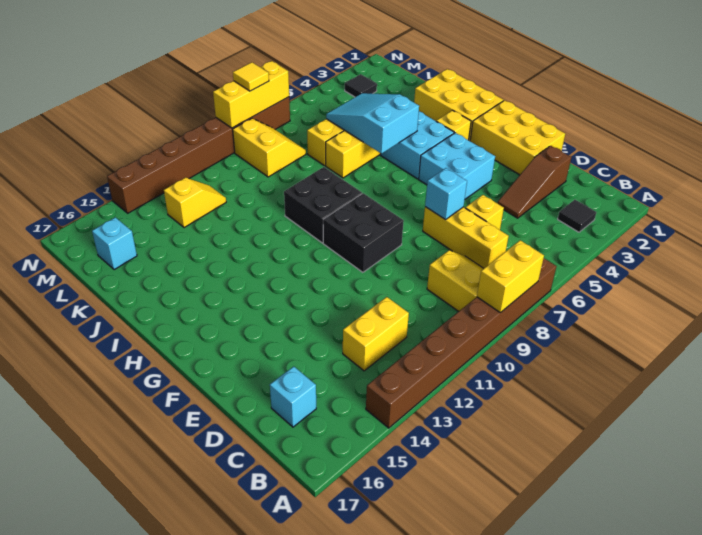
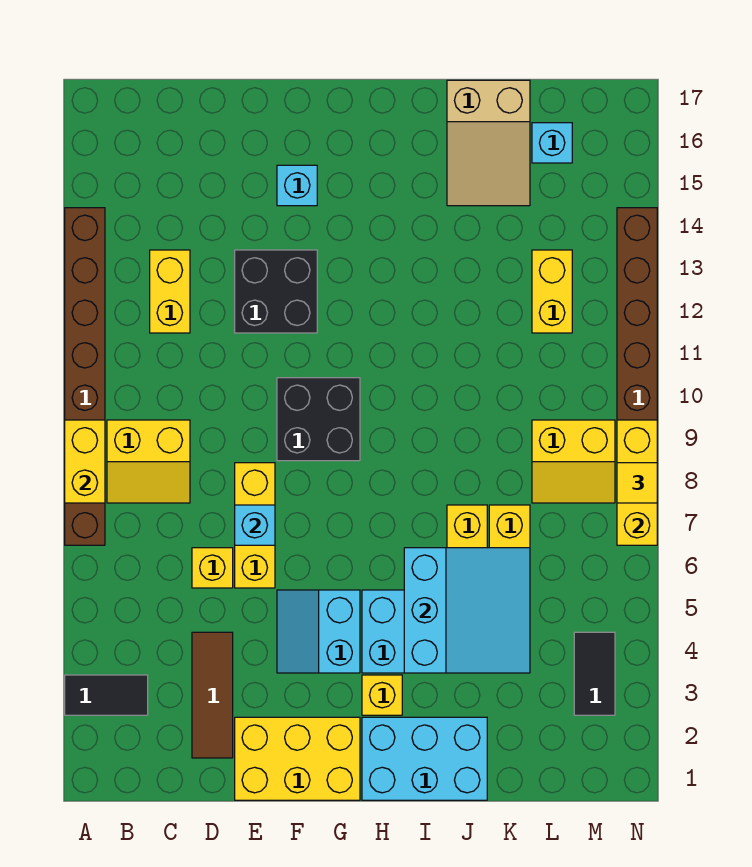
black tile B3 level 1 -> black tile A3:B3 level 1
yellow brick C7:E7 level 1 -> yellow brick E6:E8 level 1
cyan brick C16 level 1 -> cyan brick F15 level 1
brown slope D2:D4 level 1 top 2 -> brown tile D2:D4 level 1
cyan brick F4:G5 level 1 -> cyan slope F4:G5 level 1 top G
yellow brick H1:J2 level 1 -> cyan brick H1:J2 level 1
black brick H9:I10 level 1 -> black brick E12:F13 level 1
cyan slope I5:K6 level 2 top I -> cyan slope I4:K6 level 2 top I
none -> tan slope J15:K17 level 1 top 17
yellow slope L12:L13 level 1 top 13 -> yellow brick L12:L13 level 1
black tile M3 level 1 -> black tile M3:M4 level 1

